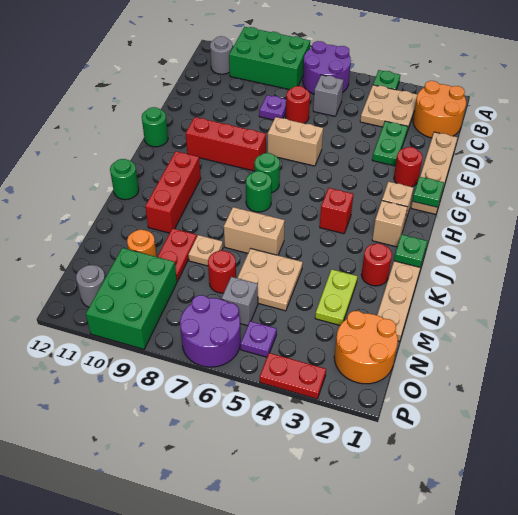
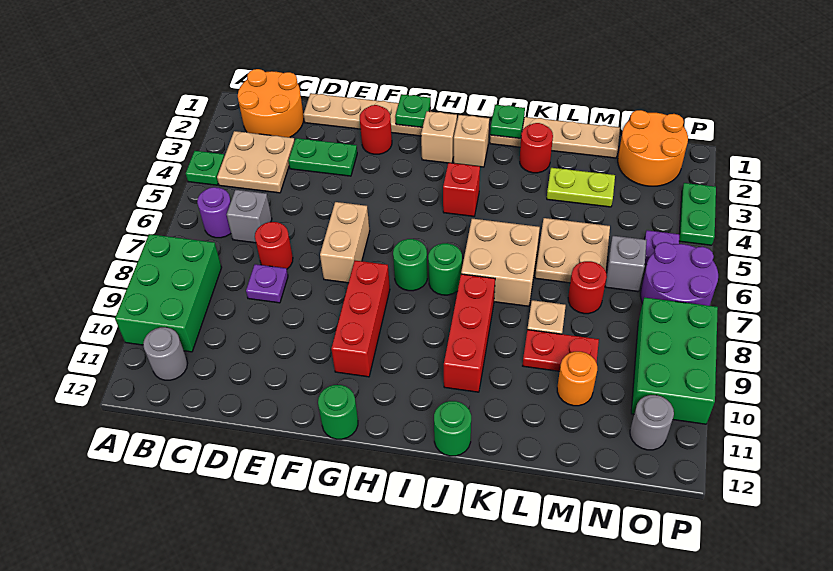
purple round brick A6:B7 level 1 -> purple round brick B6 level 1
red brick I10:K10 level 1 -> red brick J8:J10 level 1
tan brick K6:K7 level 1 -> tan brick J6:K7 level 1
green brick N9:P10 level 1 -> green brick O8:P10 level 1
red plate P3:P4 level 1 -> green plate P3:P4 level 1

